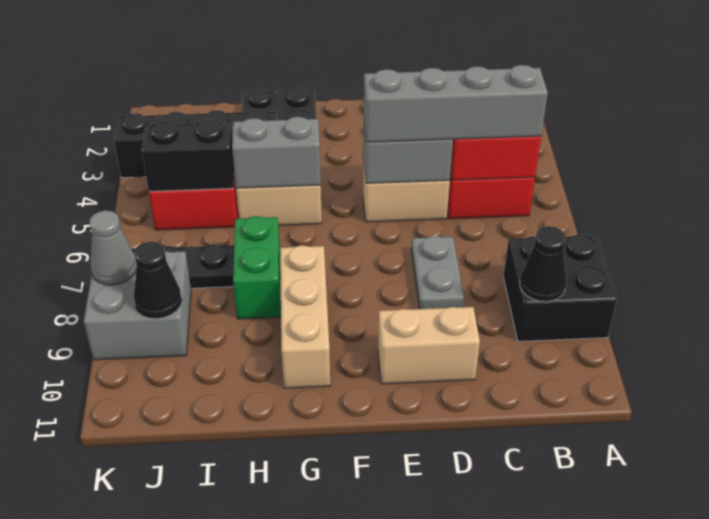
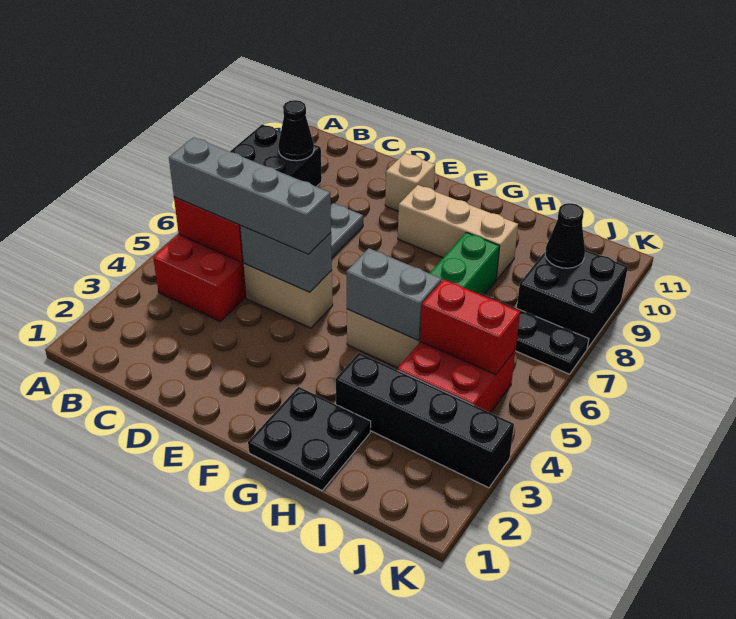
tan brick D10:E10 level 1 -> tan brick E10 level 1
tan brick G8:G10 level 1 -> tan brick F9:H9 level 1
black brick I5:J5 level 2 -> red brick I5:J5 level 2
grey brick J8:K9 level 1 -> black brick J8:K9 level 1
grey cone K8 level 2 -> none

